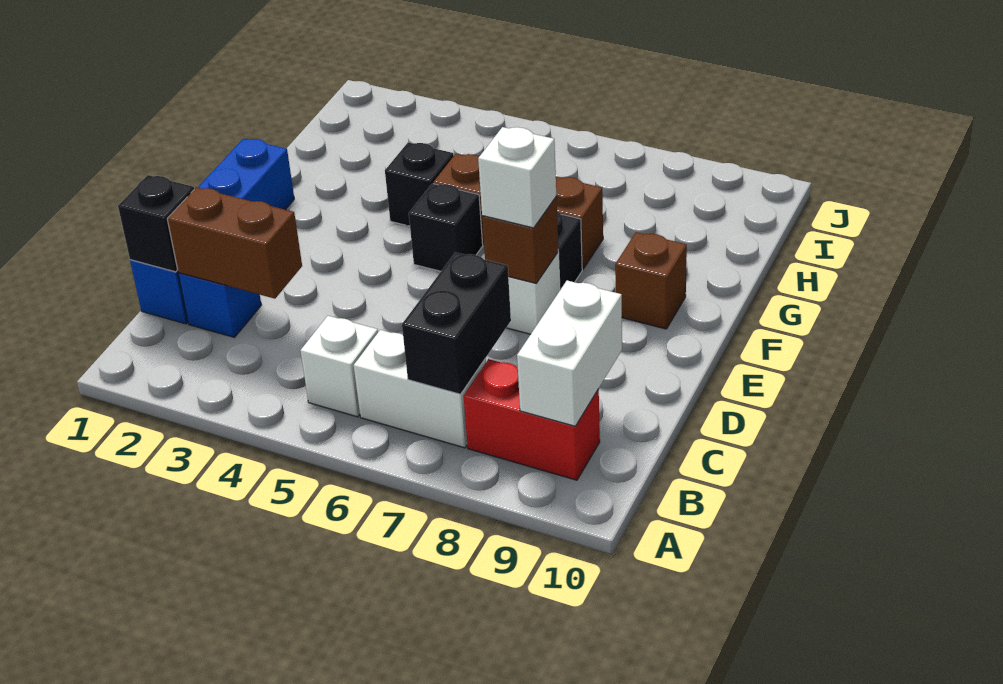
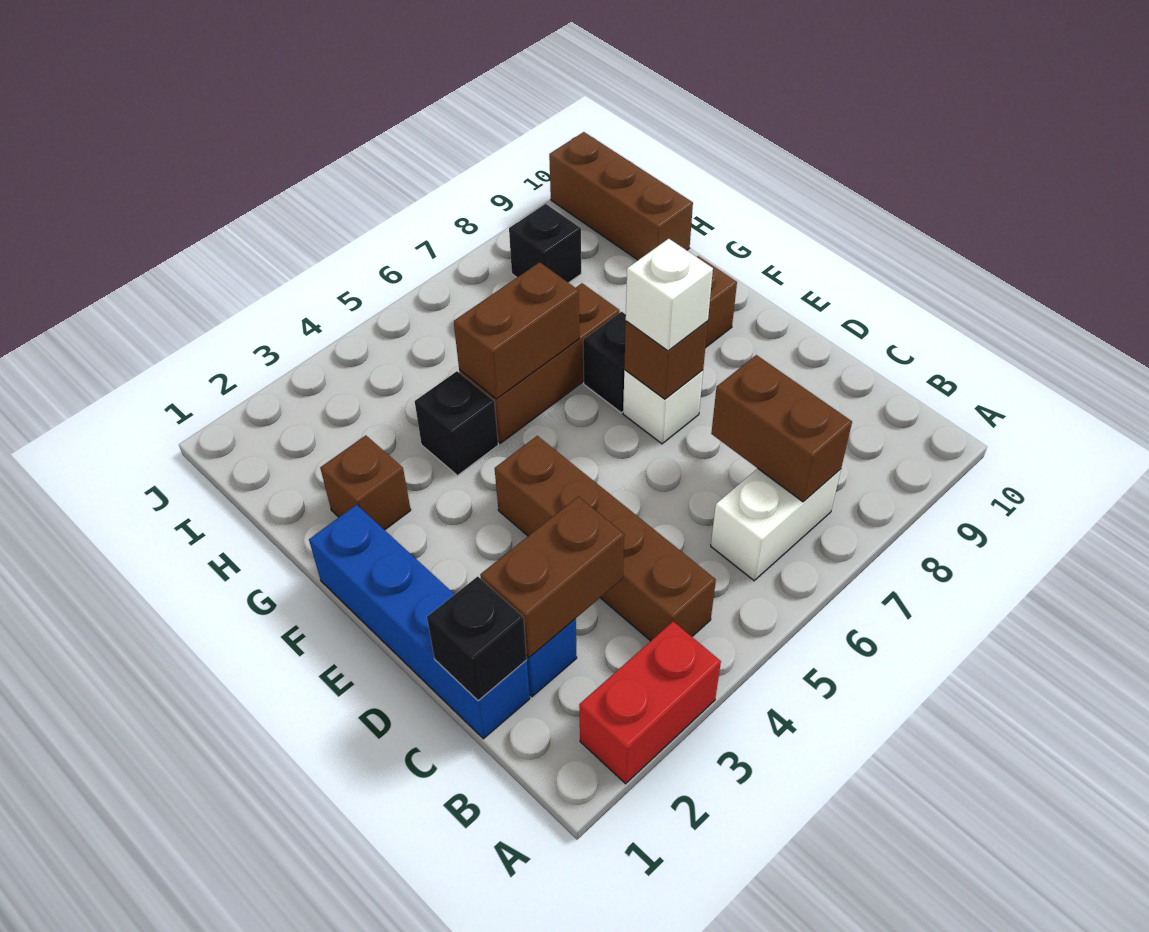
none -> brown brick B4:E4 level 1
white brick B5 level 1 -> none
black brick B7:C7 level 2 -> brown brick B7:C7 level 2
red brick B8:B9 level 1 -> red brick A2:A3 level 1
white brick B9:C9 level 2 -> none
black brick F5 level 1 -> black brick I8 level 1
none -> brown brick G2 level 1
none -> brown brick G5:G6 level 2
none -> brown brick H10:J10 level 1

